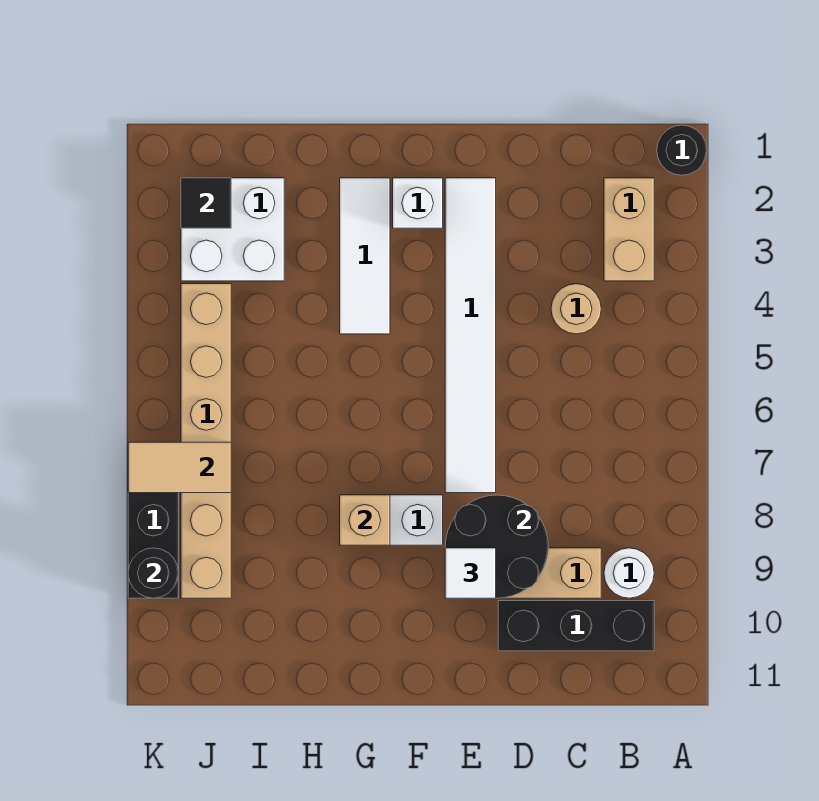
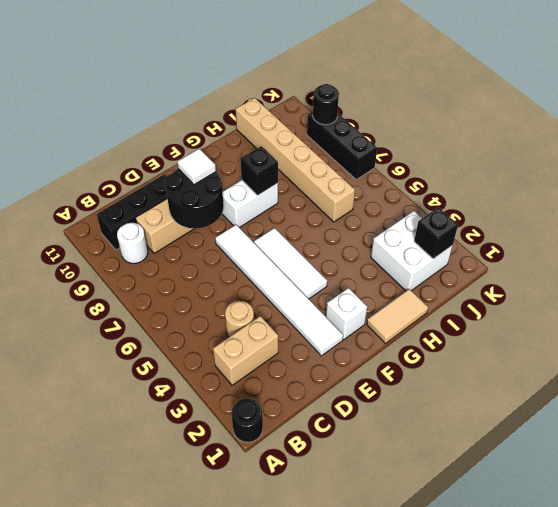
tan brick B2:B3 level 1 -> tan brick B3:C3 level 1
white tile G2:G4 level 1 -> white tile F4:F6 level 1
tan brick G8 level 2 -> black brick G8 level 2
black tile J2 level 2 -> black brick J2 level 2
tan brick J4:J9 level 1 -> tan brick I6:I11 level 1
tan tile J7:K7 level 2 -> tan tile G1:H1 level 1

